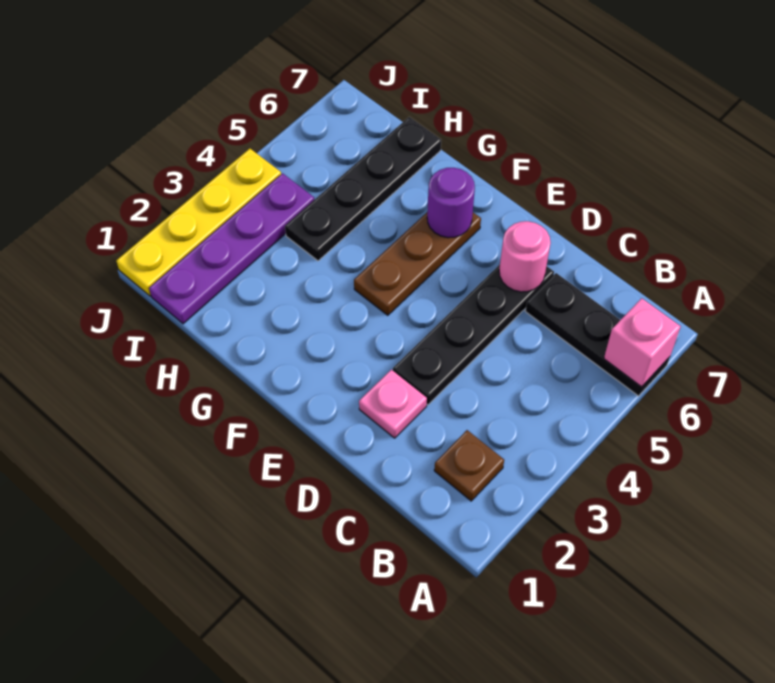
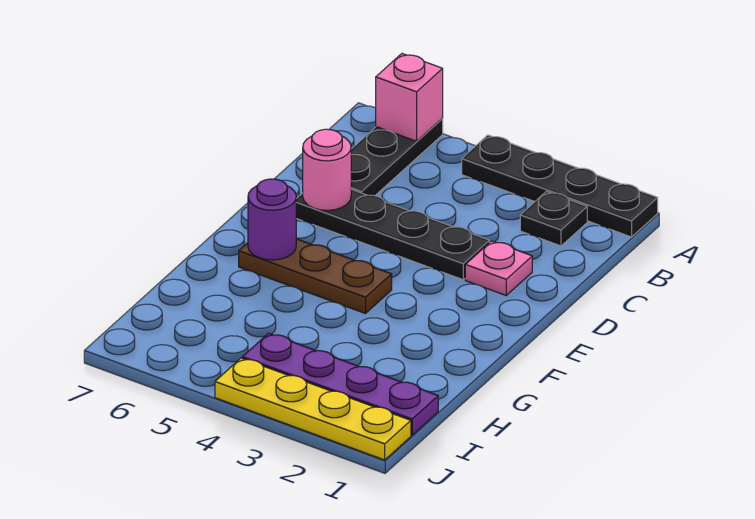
brown plate B2 level 1 -> black plate B2 level 1
black plate H4:H7 level 1 -> black plate A1:A4 level 1

